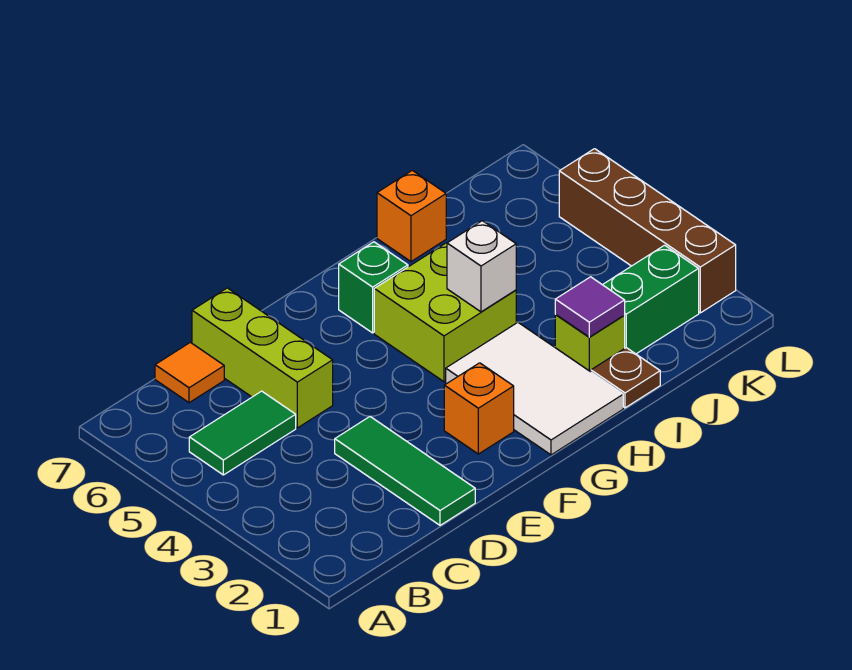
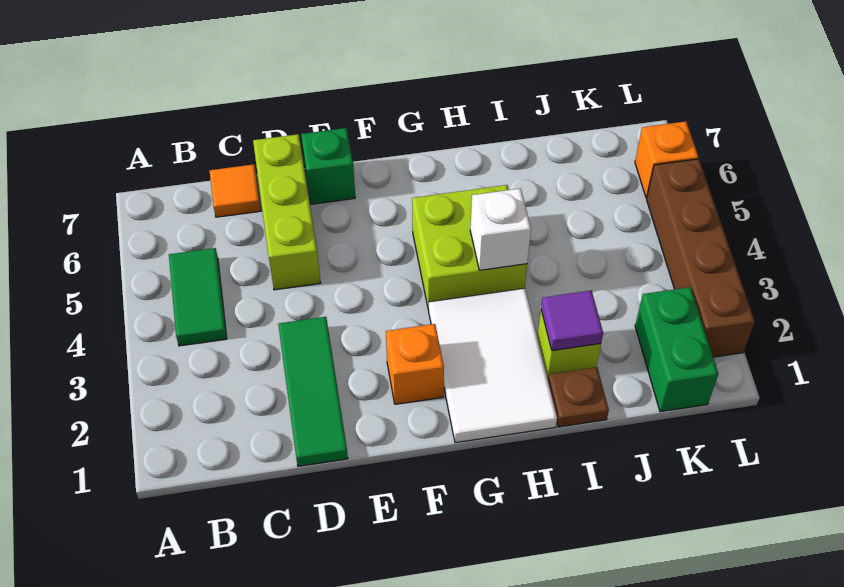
green tile B5:C5 level 1 -> green tile B4:B5 level 1
green brick G6 level 1 -> green brick E7 level 1
orange brick I7 level 1 -> orange brick L6 level 1
green brick J2:K2 level 1 -> green brick K1:K2 level 1

